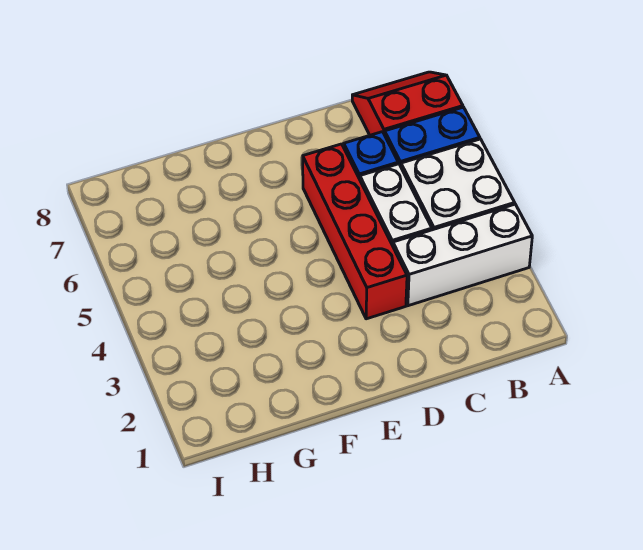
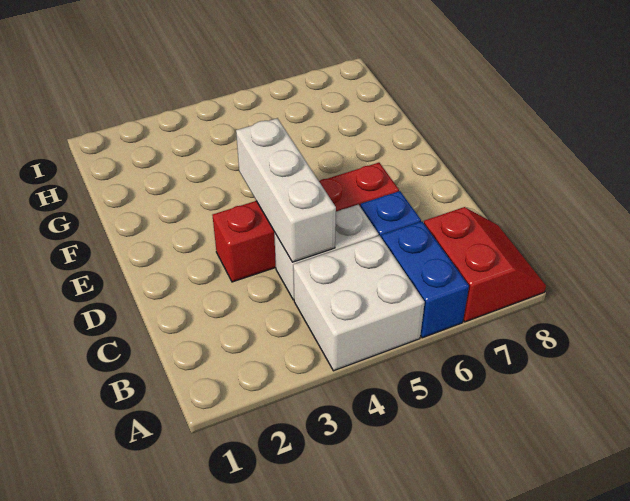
white brick A3:C3 level 1 -> white brick C4:E4 level 2

